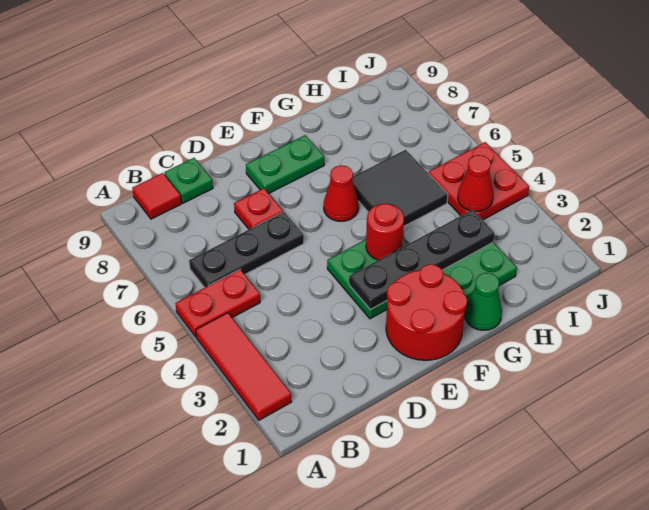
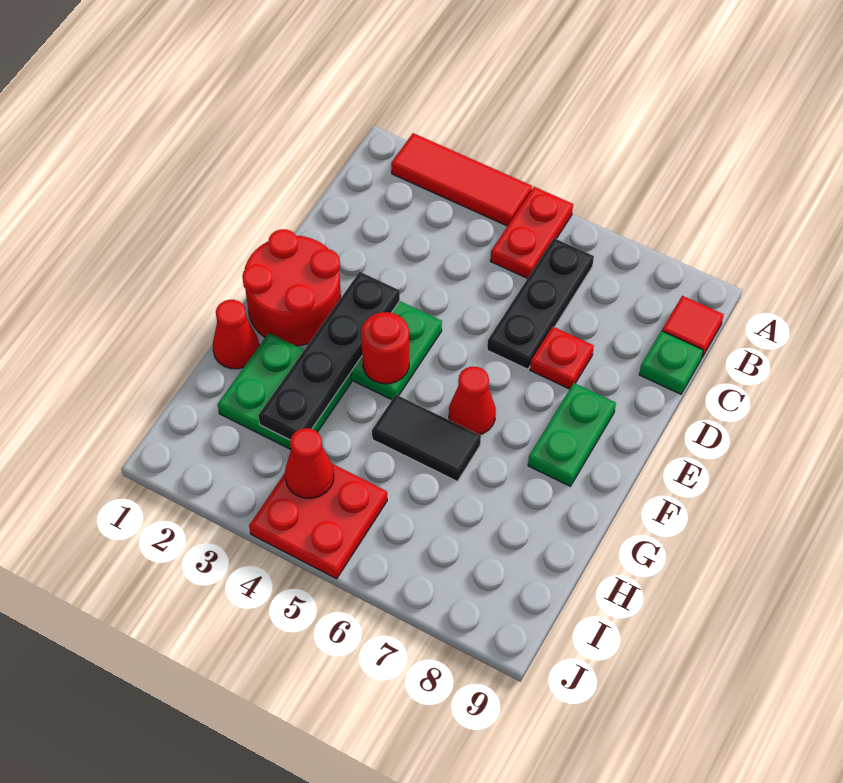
green cone G1 level 1 -> red cone G1 level 1
black tile G5:H6 level 1 -> black tile G5:G6 level 1

